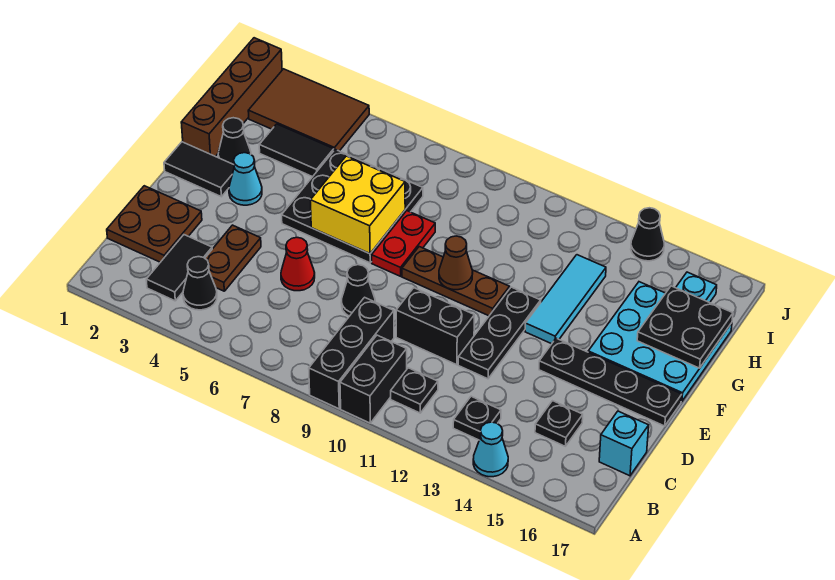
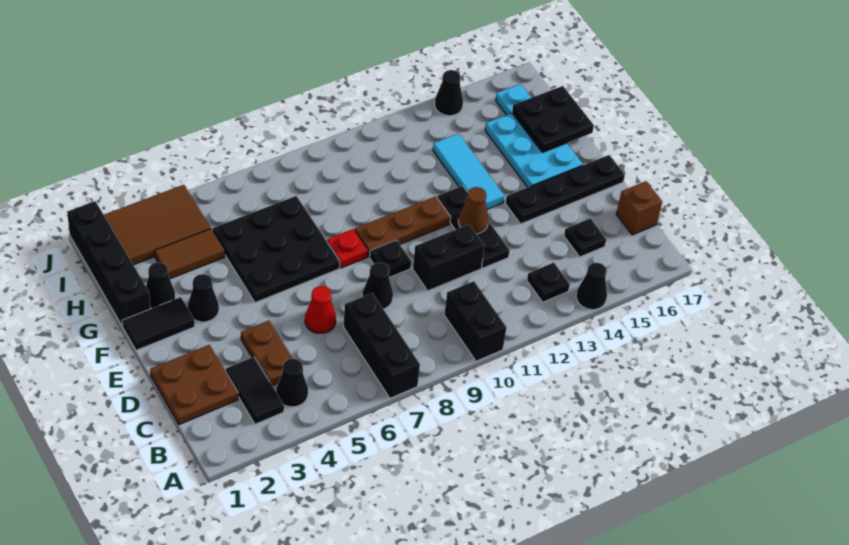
black brick A9:C9 level 1 -> black brick A7:C7 level 1
cyan cone A14 level 1 -> black cone A14 level 1
black plate B11 level 1 -> black plate E9 level 1
cyan brick C17 level 1 -> brown brick C17 level 1
cyan cone F3 level 1 -> black cone F3 level 1
yellow brick F6:G7 level 2 -> none
red plate F8:G8 level 1 -> red plate F8 level 1
brown cone F10 level 2 -> brown cone E12 level 2
cyan plate F15:H17 level 1 -> cyan plate F15:H16 level 1
brown brick G1:J1 level 1 -> black brick G1:J1 level 1
black tile H3:H4 level 1 -> brown tile H3:H4 level 1

